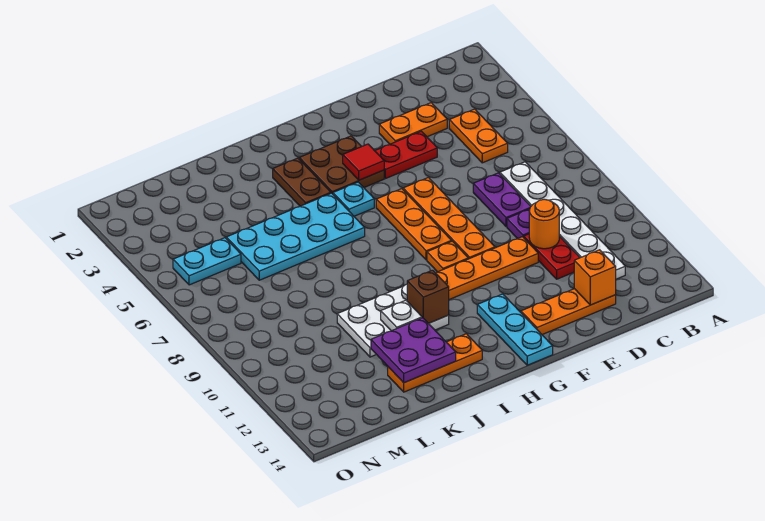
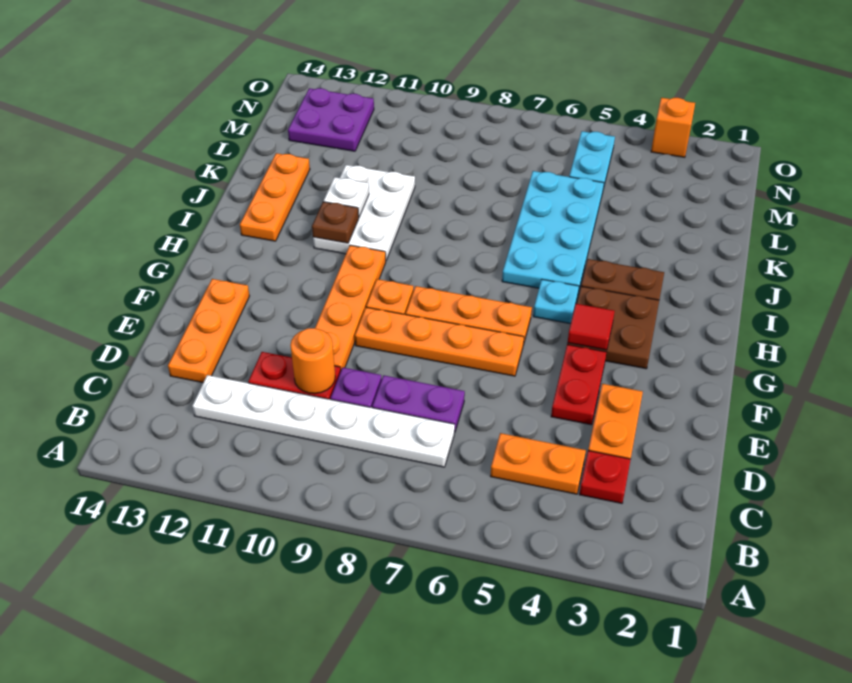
none -> red plate C3 level 1
orange brick D13 level 2 -> orange brick O3 level 1
cyan plate G12:G14 level 1 -> none
brown brick I11 level 2 -> brown plate I11 level 2
purple plate J12:K13 level 2 -> purple plate M12:N13 level 1

